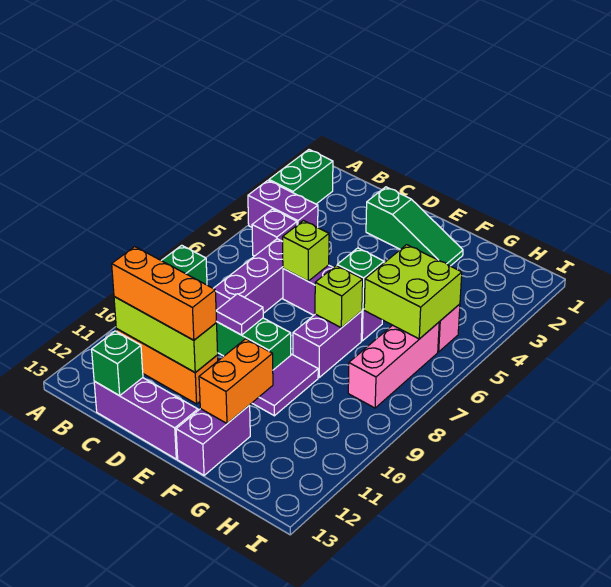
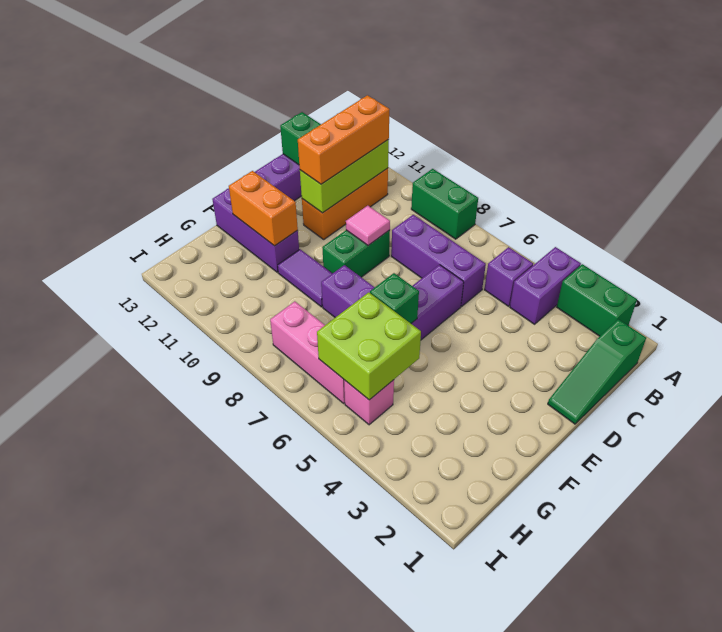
green slope D2:F2 level 1 top D -> green slope B1:D1 level 1 top B
lime brick D6 level 2 -> none
purple tile D9 level 2 -> pink tile D9 level 2
lime brick F7 level 2 -> none
purple brick F12:F13 level 1 -> purple brick F11:F13 level 1

